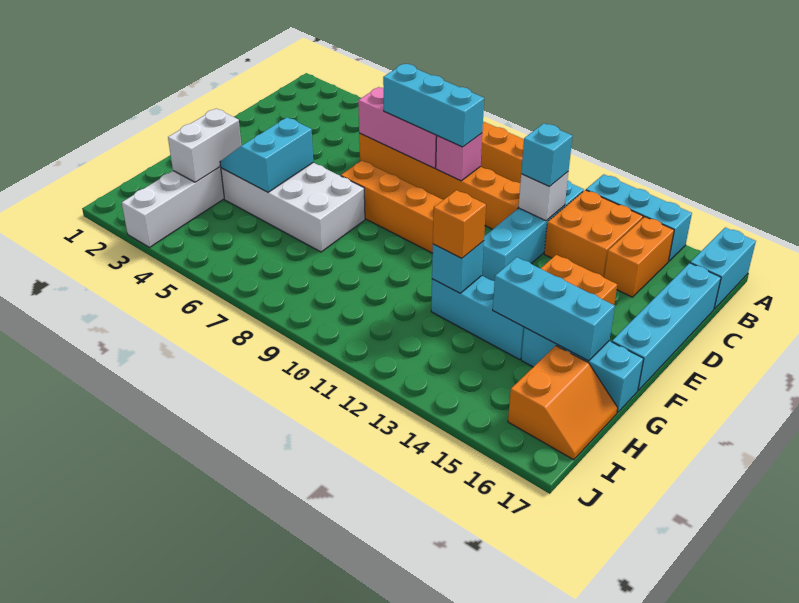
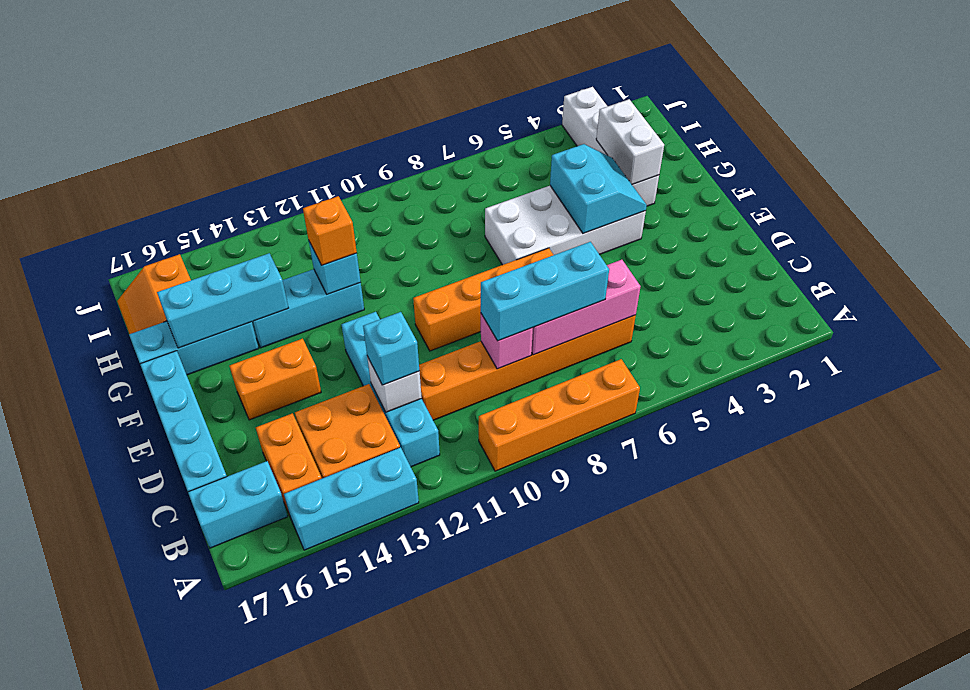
cyan brick A17:B17 level 1 -> cyan brick B16:B17 level 1

